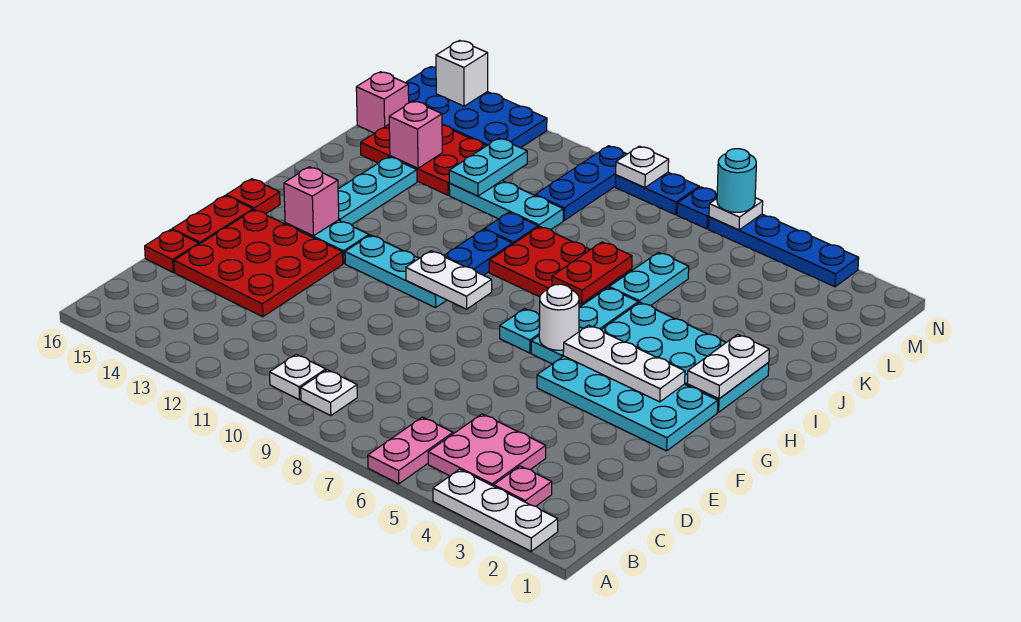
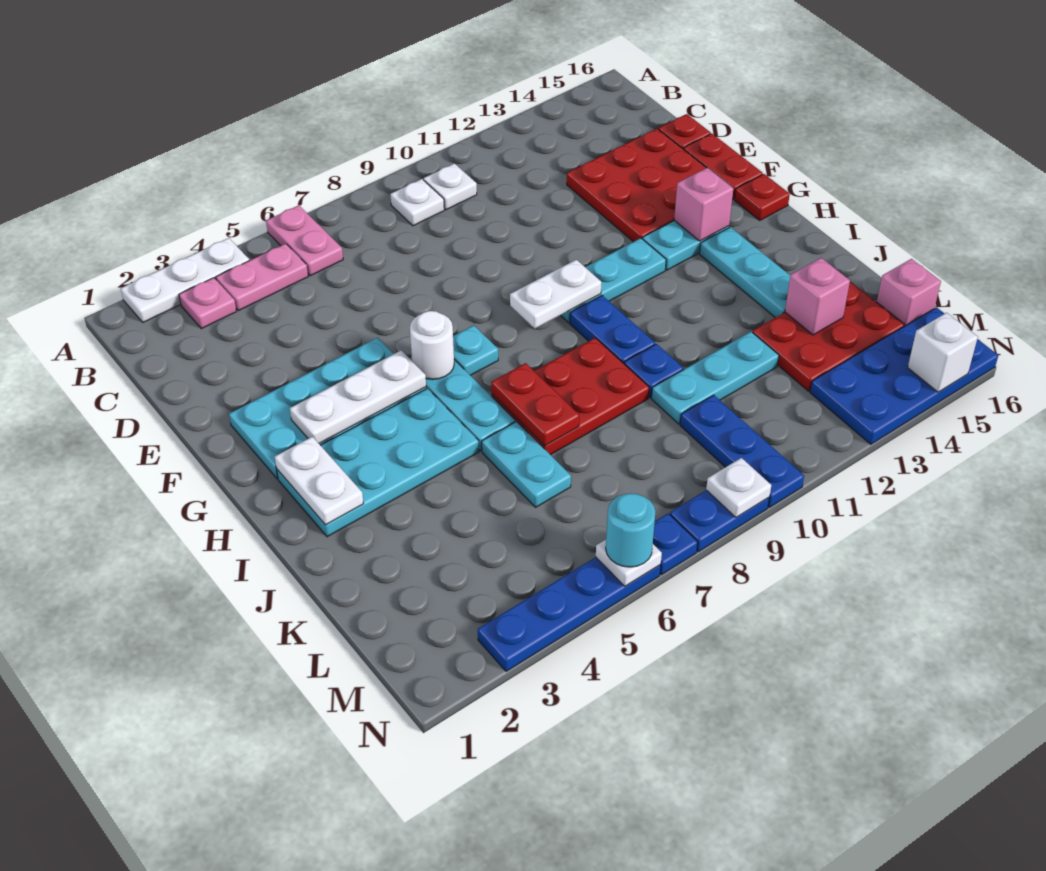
pink plate B4:C5 level 1 -> pink plate B4:B5 level 1
cyan plate K12:L12 level 2 -> none

